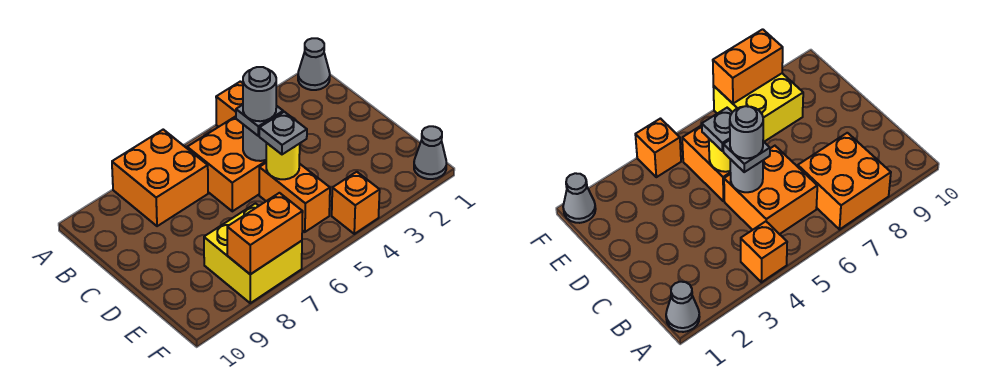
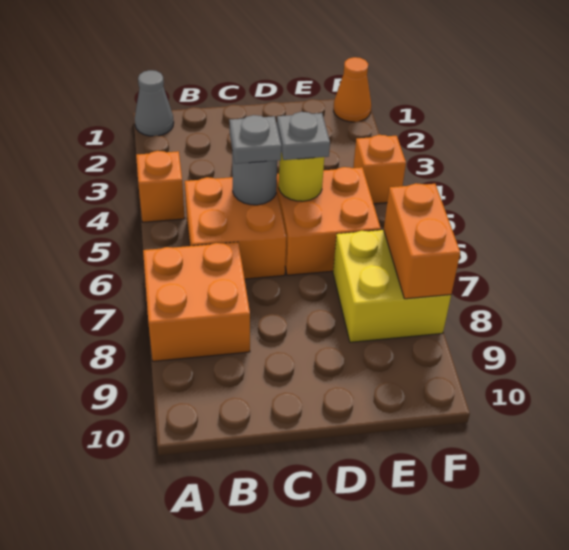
grey round brick C5 level 4 -> none
orange brick D5:E5 level 1 -> orange brick D5:E6 level 1
grey cone F1 level 1 -> orange cone F1 level 1

